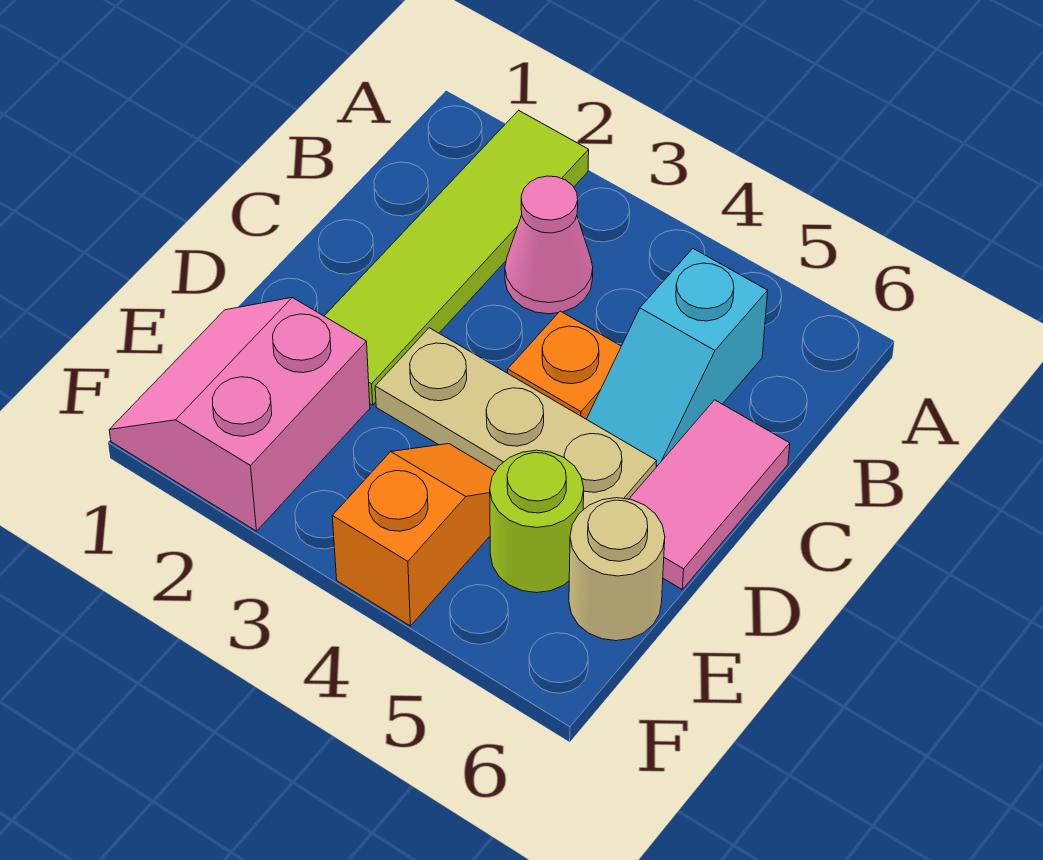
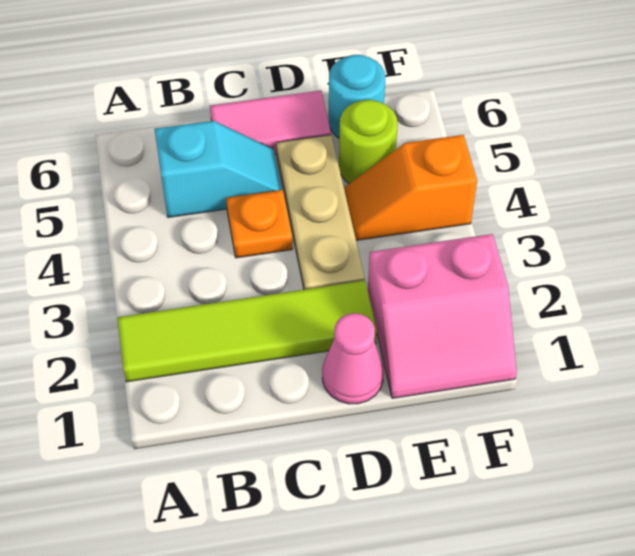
pink cone B3 level 1 -> pink cone D1 level 1
tan round brick E6 level 1 -> cyan round brick E6 level 1

